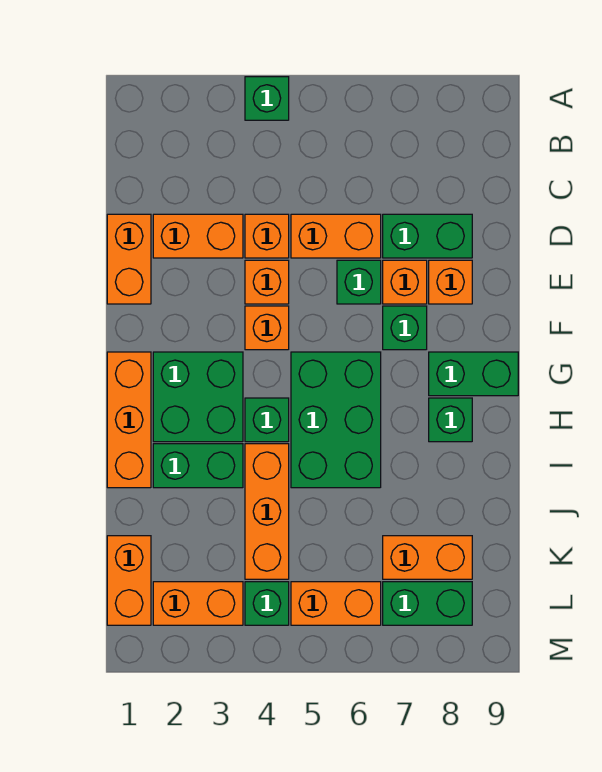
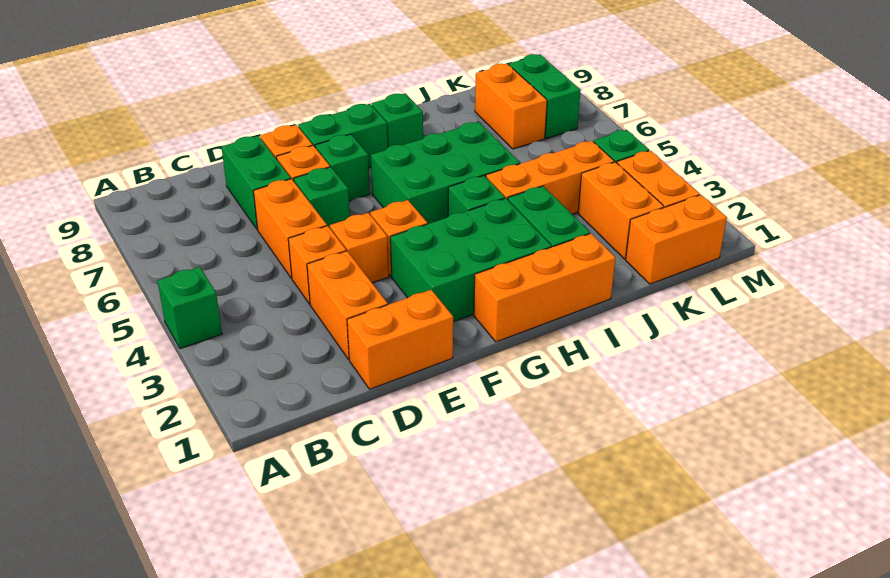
green brick G2:H3 level 1 -> green brick F2:H3 level 1
green brick G8:G9 level 1 -> green brick F8:G8 level 1
orange brick L5:L6 level 1 -> orange brick K2:K3 level 1

